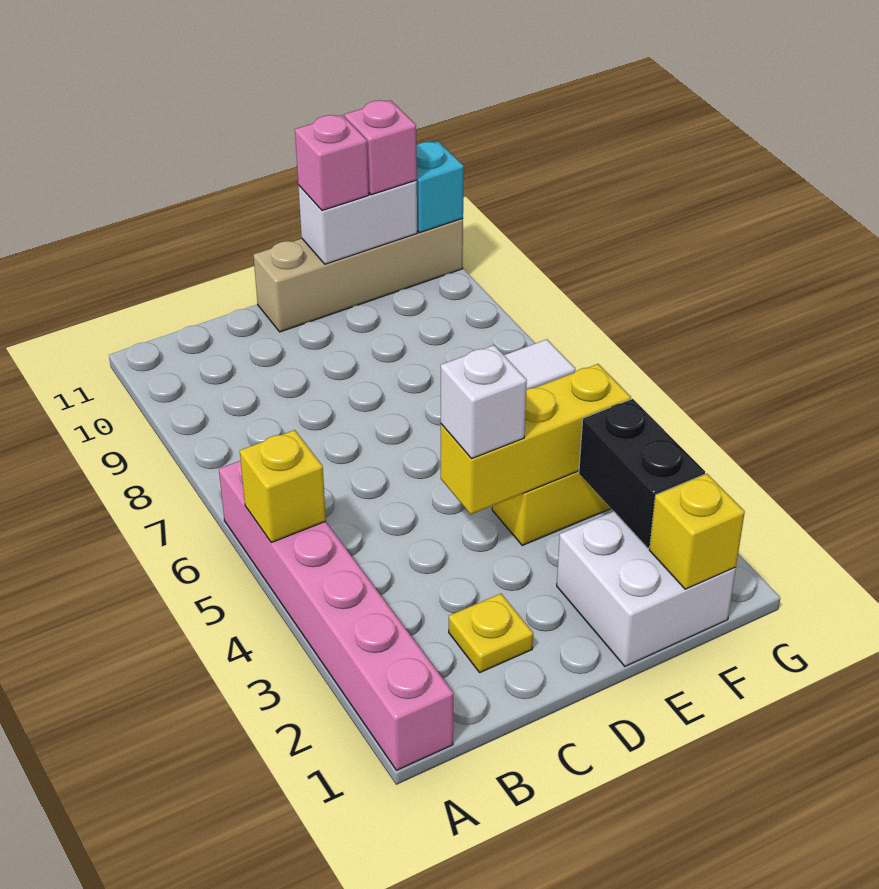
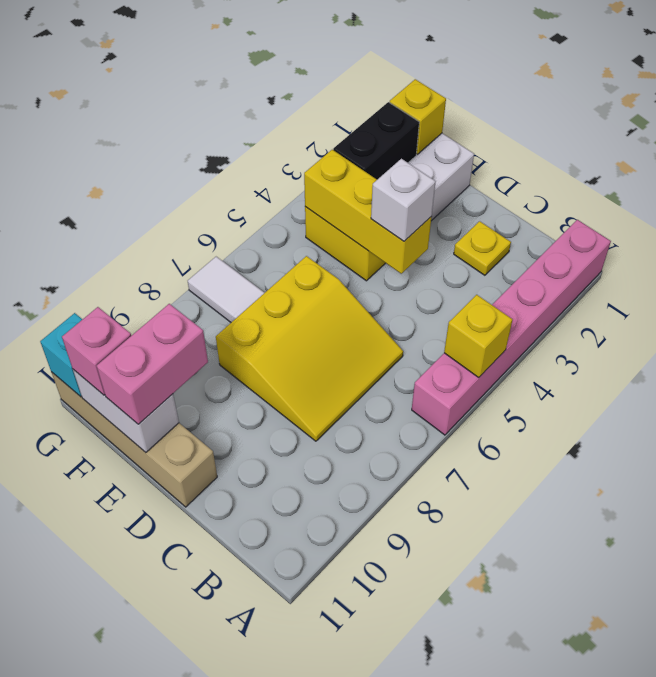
none -> yellow slope C6:E8 level 1 top E
pink brick E11 level 3 -> pink brick E10:E11 level 3

